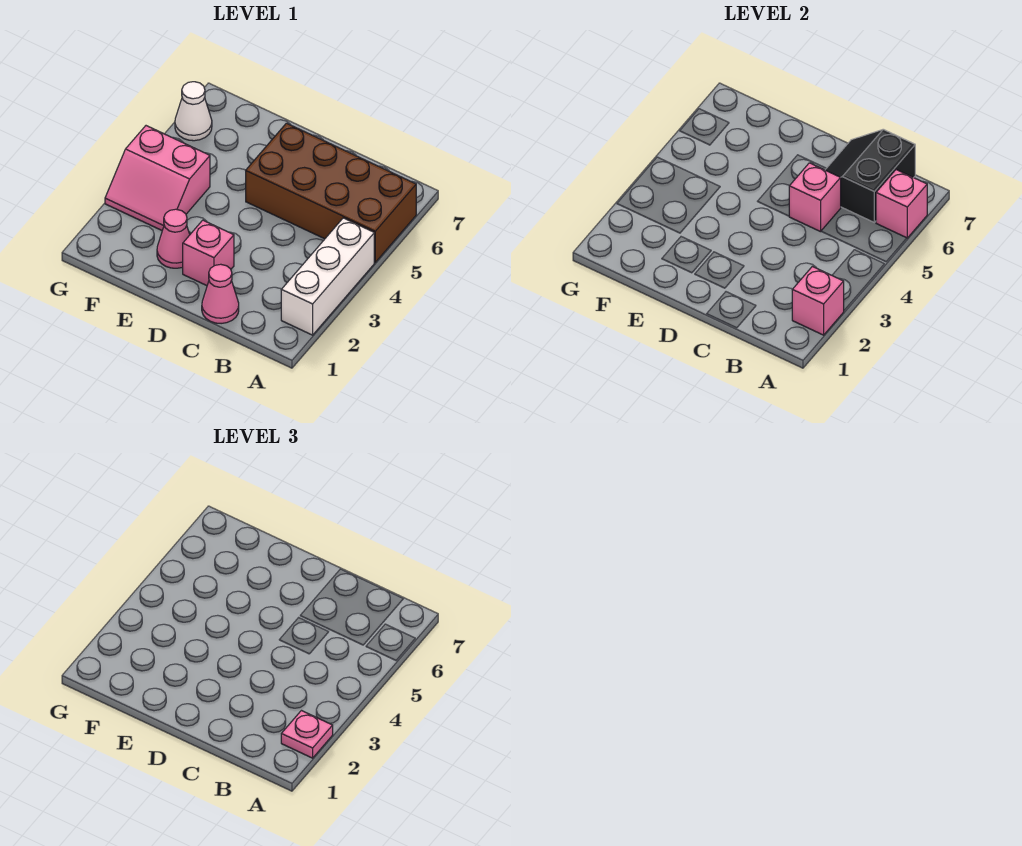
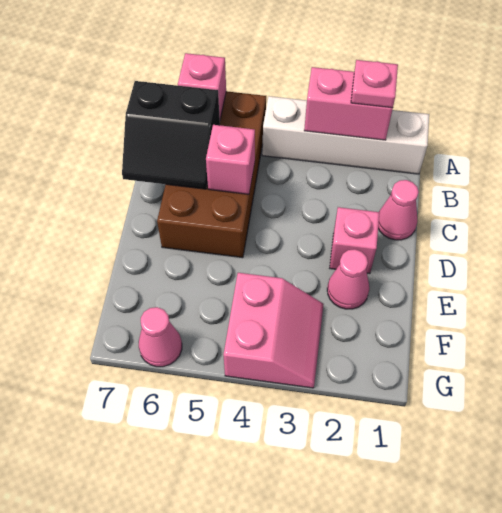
white brick A2:A4 level 1 -> white brick A1:A4 level 1
pink brick A2 level 2 -> pink brick A2:A3 level 2
white cone G6 level 1 -> pink cone G6 level 1

